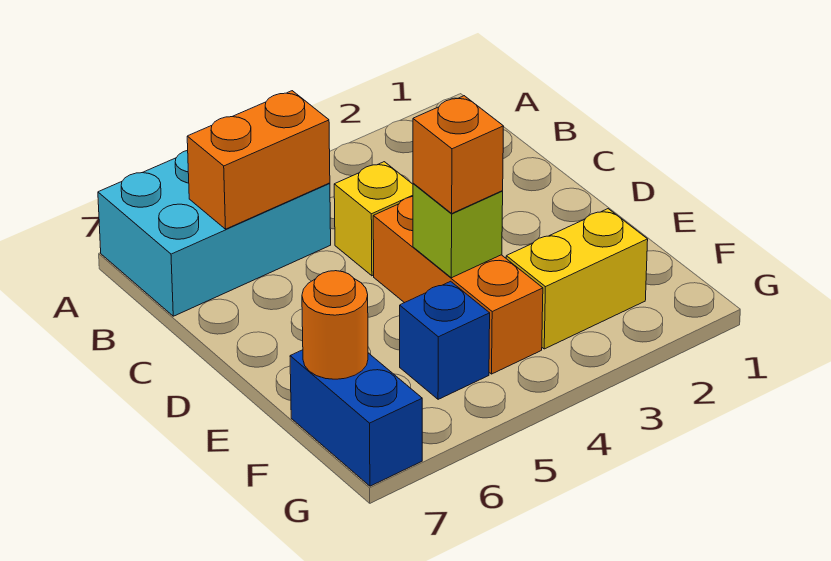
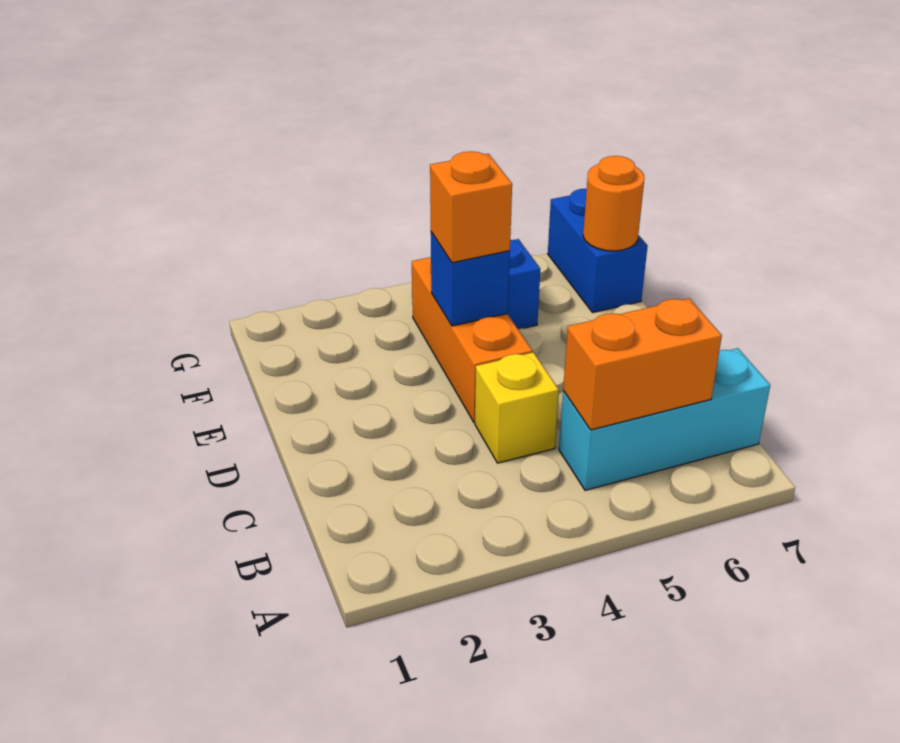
cyan brick A5:B7 level 1 -> cyan brick B5:B7 level 1
lime brick E4 level 2 -> blue brick E4 level 2
yellow brick F2:F3 level 1 -> none

